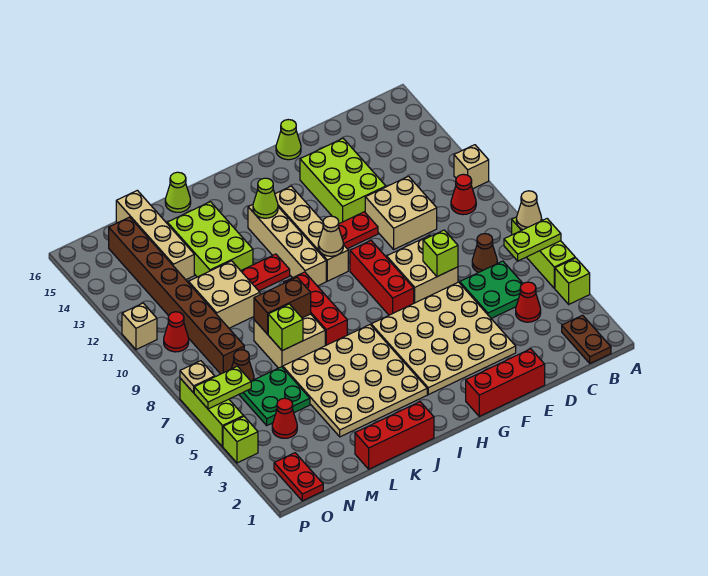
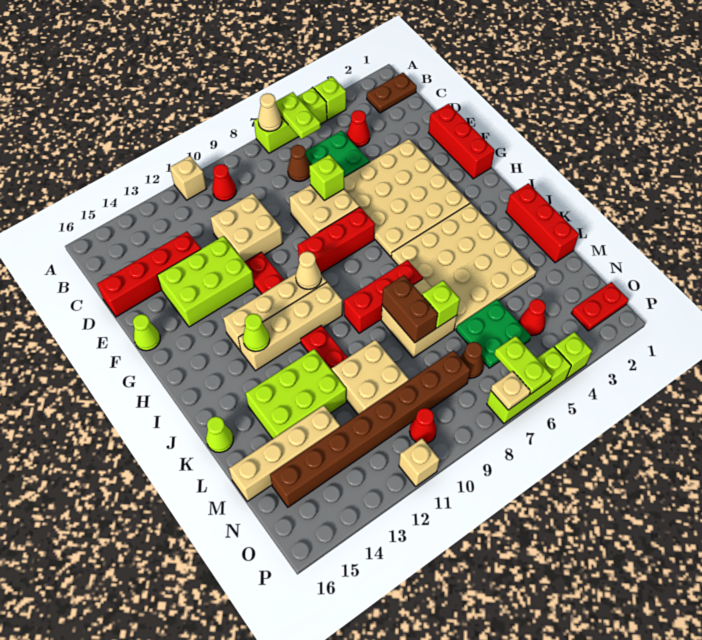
none -> red brick D13:D16 level 1

